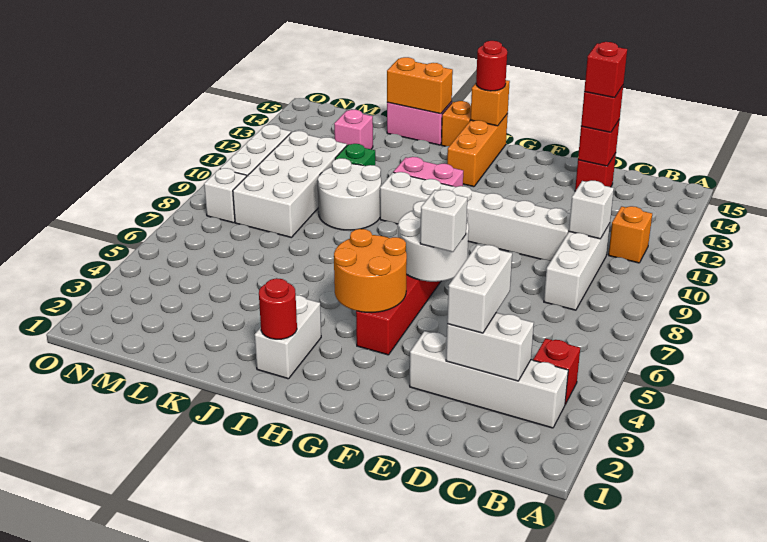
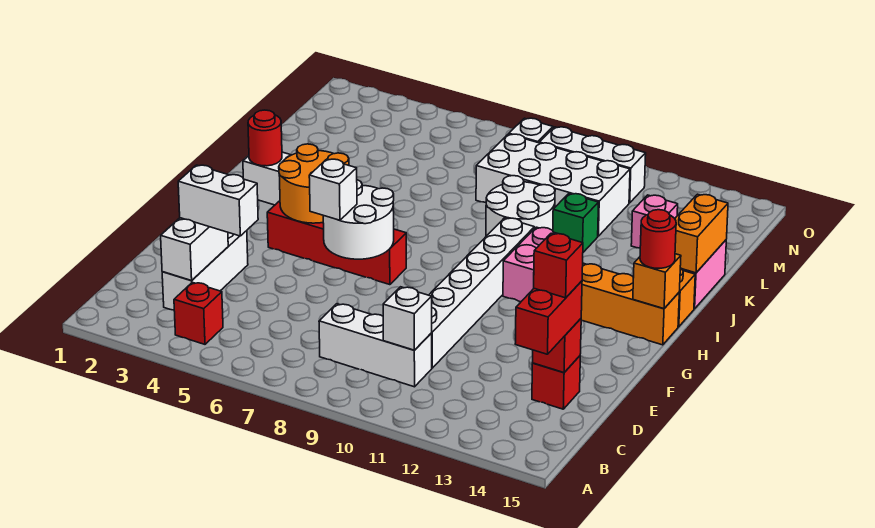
white brick B3:E3 level 1 -> white brick C3:E3 level 1
orange brick B11 level 1 -> none
red brick D14 level 3 -> red brick C14:D14 level 3

